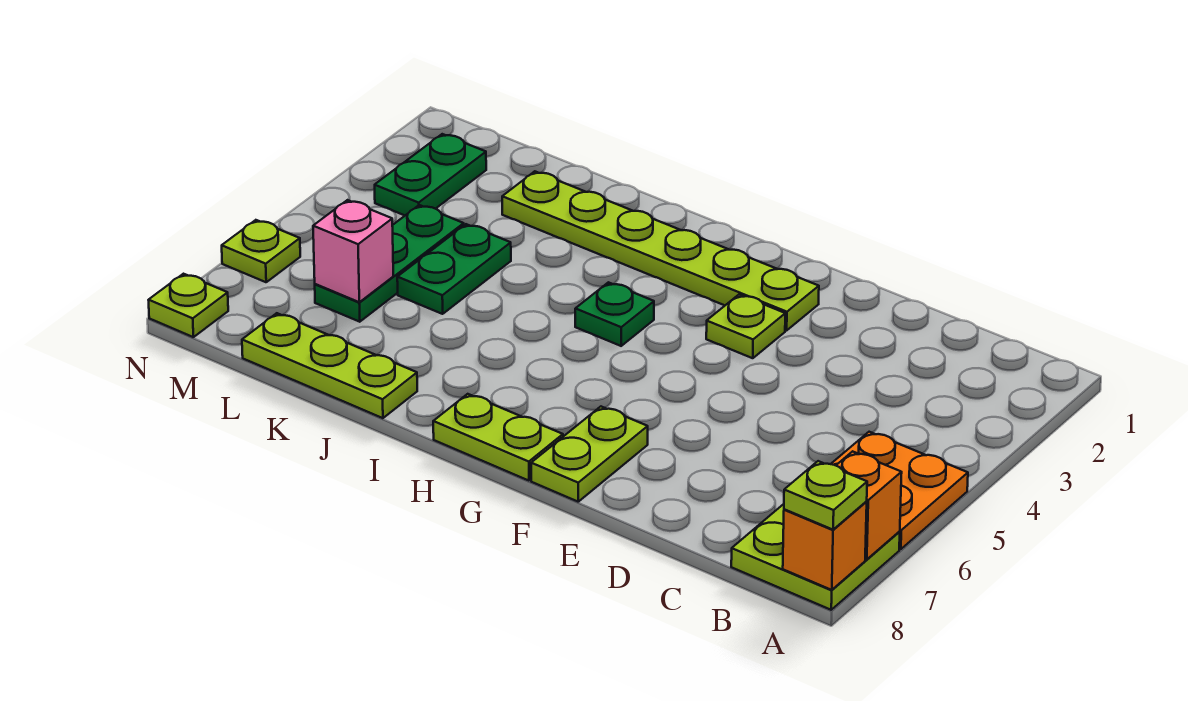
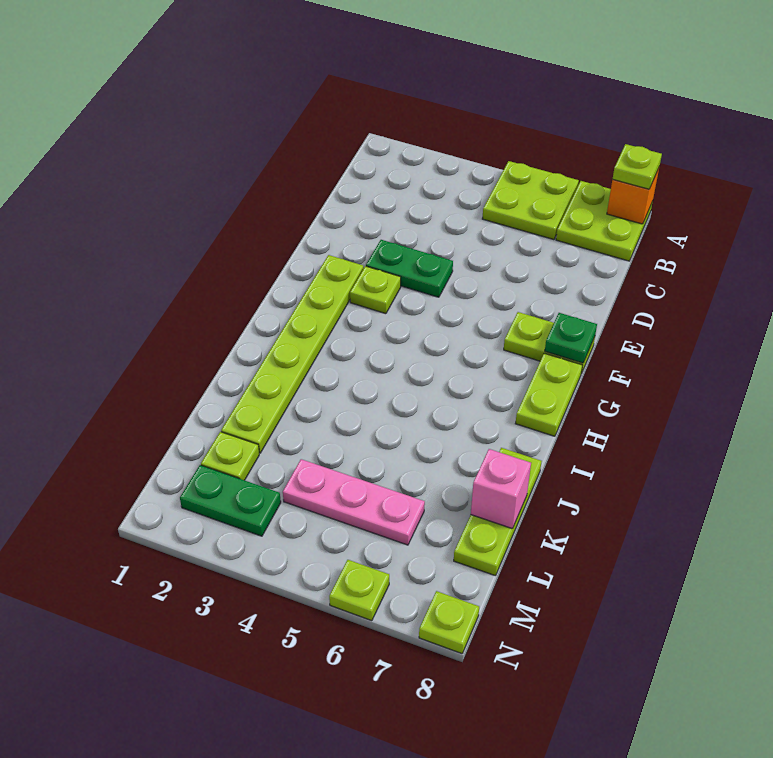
orange plate A5:B6 level 1 -> lime plate A5:B6 level 1
orange brick A7 level 2 -> none
green plate H4 level 1 -> green plate F8 level 2
green plate K4:K5 level 1 -> green plate E3:E4 level 1
none -> lime plate L2 level 1
green plate L4:L6 level 1 -> pink plate L4:L6 level 1
pink brick L6 level 2 -> pink brick K8 level 2

